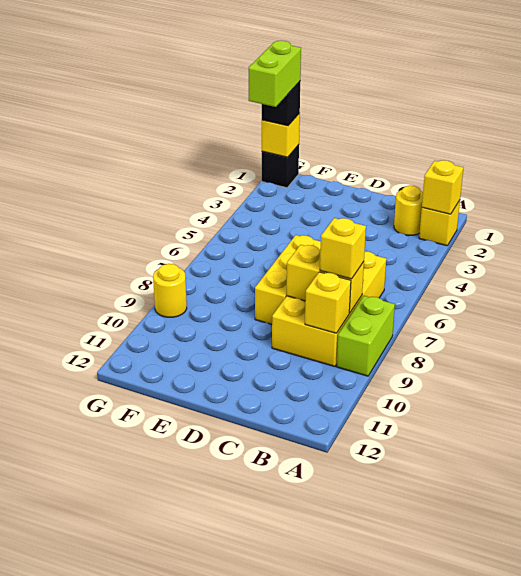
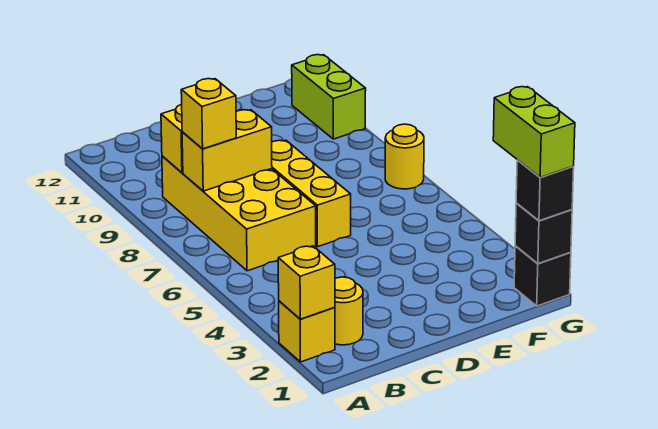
lime brick A8:A9 level 1 -> lime brick G10:G11 level 1
yellow brick G1 level 2 -> black brick G1 level 2
yellow round brick G9 level 1 -> yellow round brick G7 level 1

